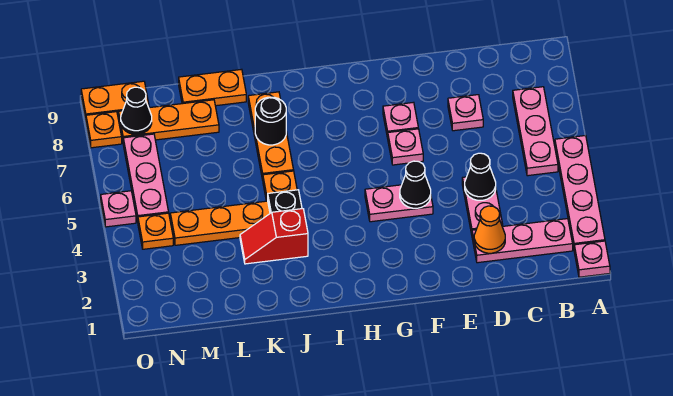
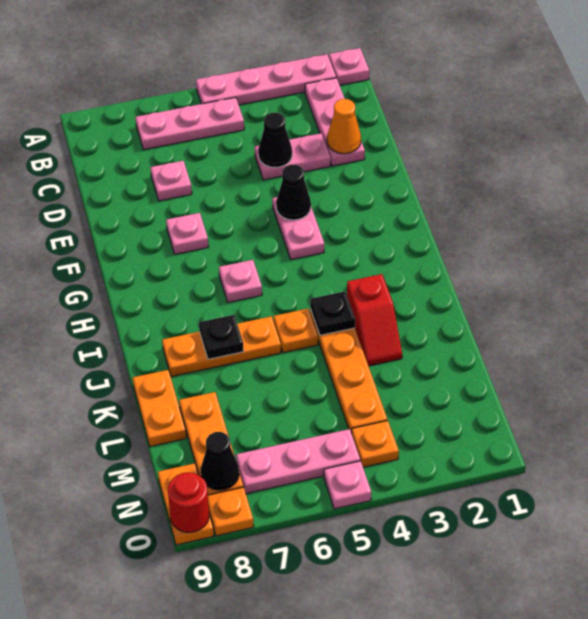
pink plate F6 level 1 -> pink plate H6 level 1
black round brick J7 level 2 -> black plate J7 level 2
none -> red round brick O9 level 2

